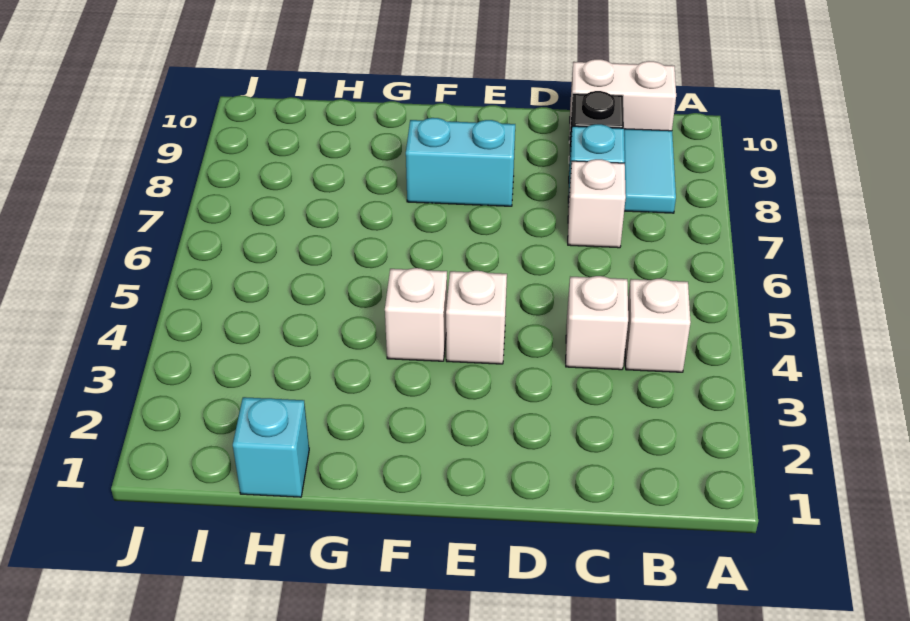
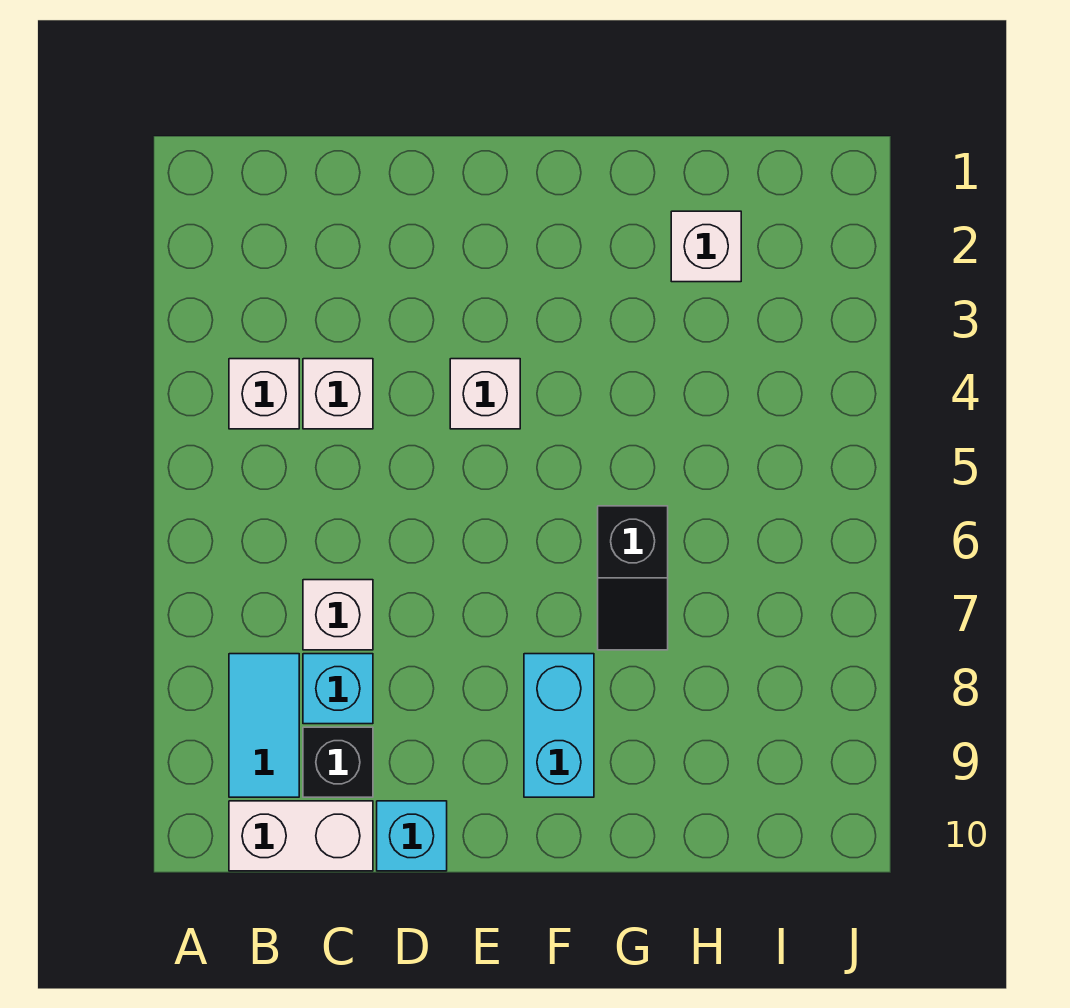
cyan brick E8:F8 level 1 -> cyan brick F8:F9 level 1
white brick F4 level 1 -> white brick H2 level 1
none -> black slope G6:G7 level 1 top 6
cyan brick H1 level 1 -> cyan brick D10 level 1

